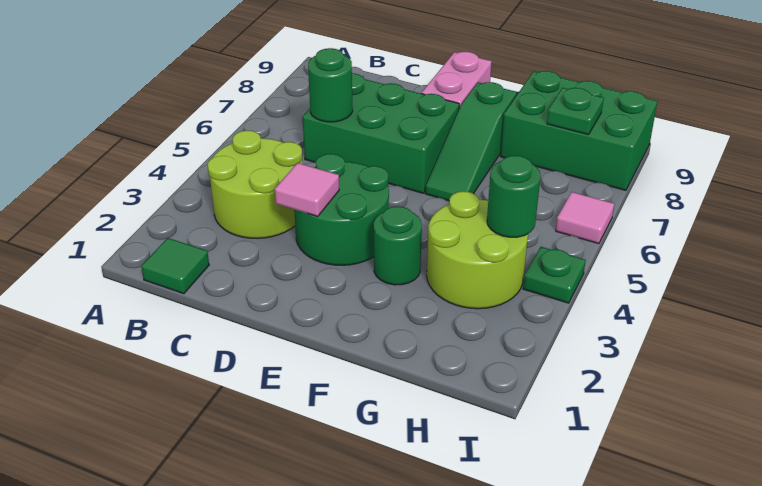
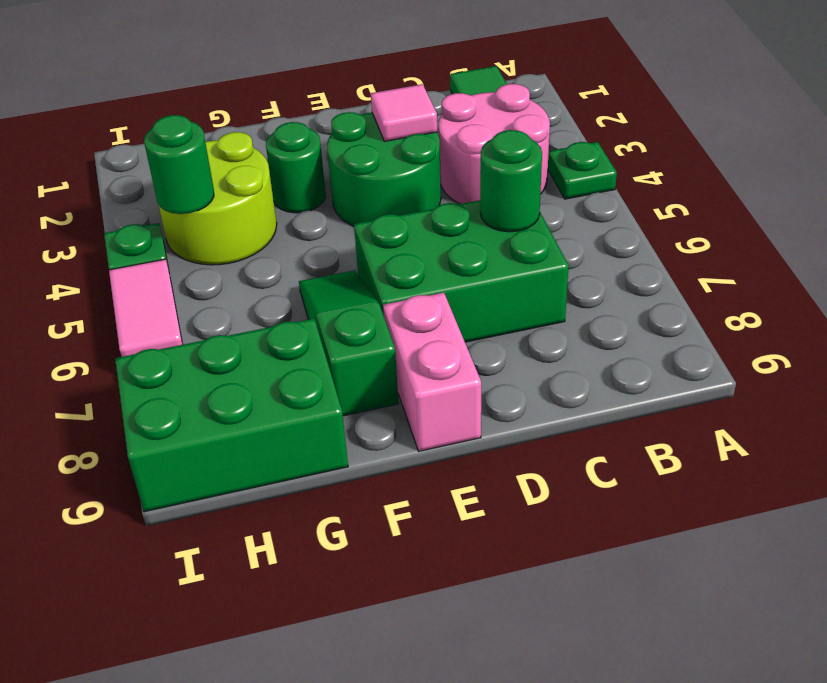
lime round brick B3:C4 level 1 -> pink round brick B3:C4 level 1
green plate H8 level 2 -> green plate A4 level 1
pink tile I6 level 1 -> pink tile I5:I6 level 1

